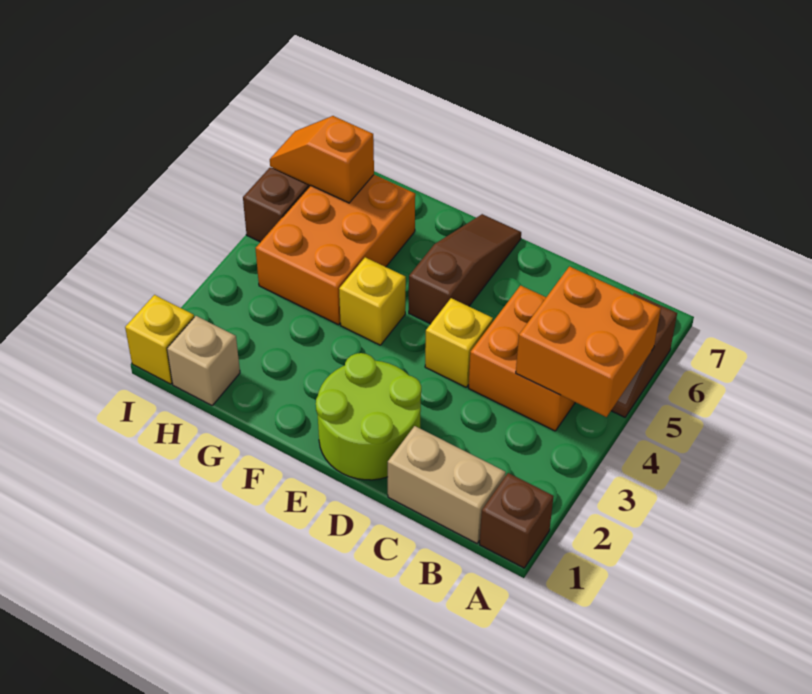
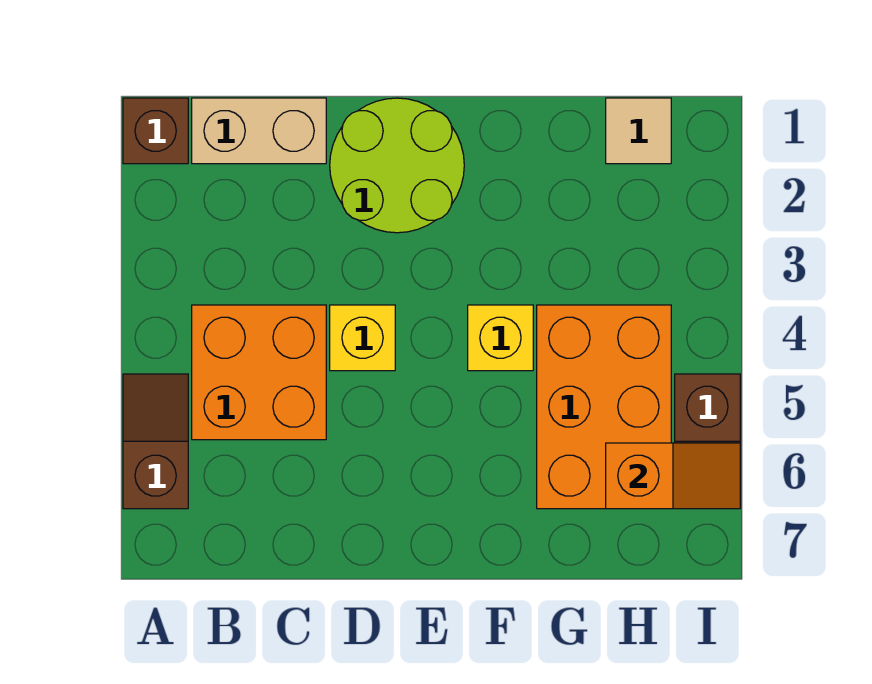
orange brick A4:B5 level 2 -> none
brown slope E5:E7 level 1 top 5 -> none
tan brick H1 level 1 -> tan tile H1 level 1
yellow brick I1 level 1 -> none

